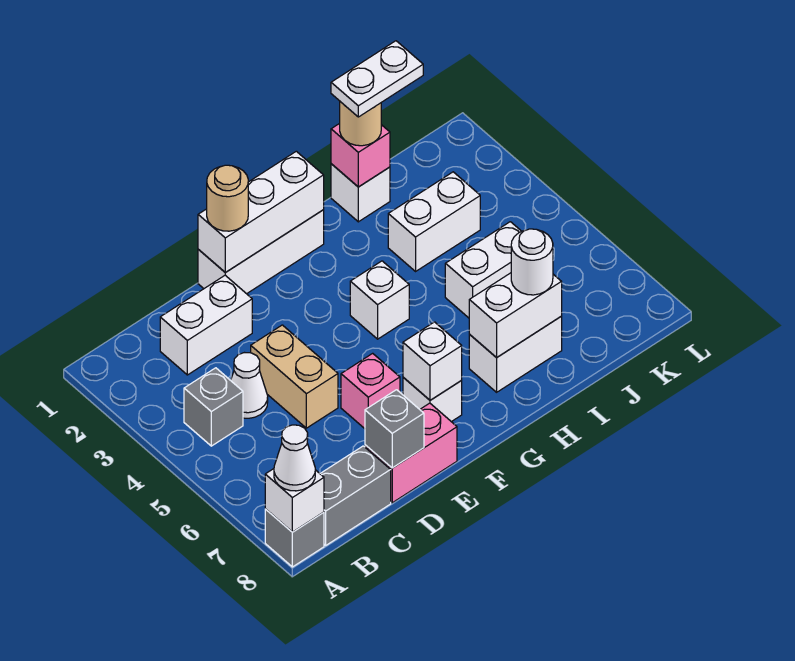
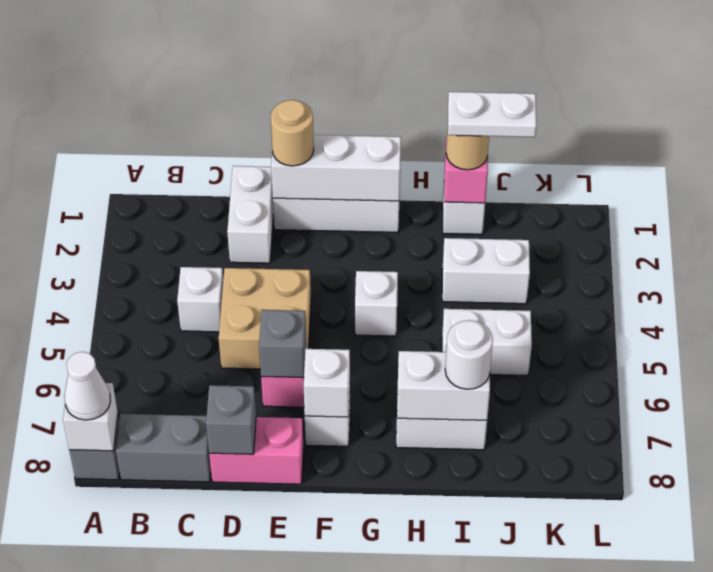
grey brick B4 level 1 -> grey brick E6 level 2
white brick C2:D2 level 1 -> white brick D1:D2 level 1
white cone C4 level 1 -> white brick C4 level 1
tan brick D4:D5 level 1 -> tan brick D4:E5 level 1

